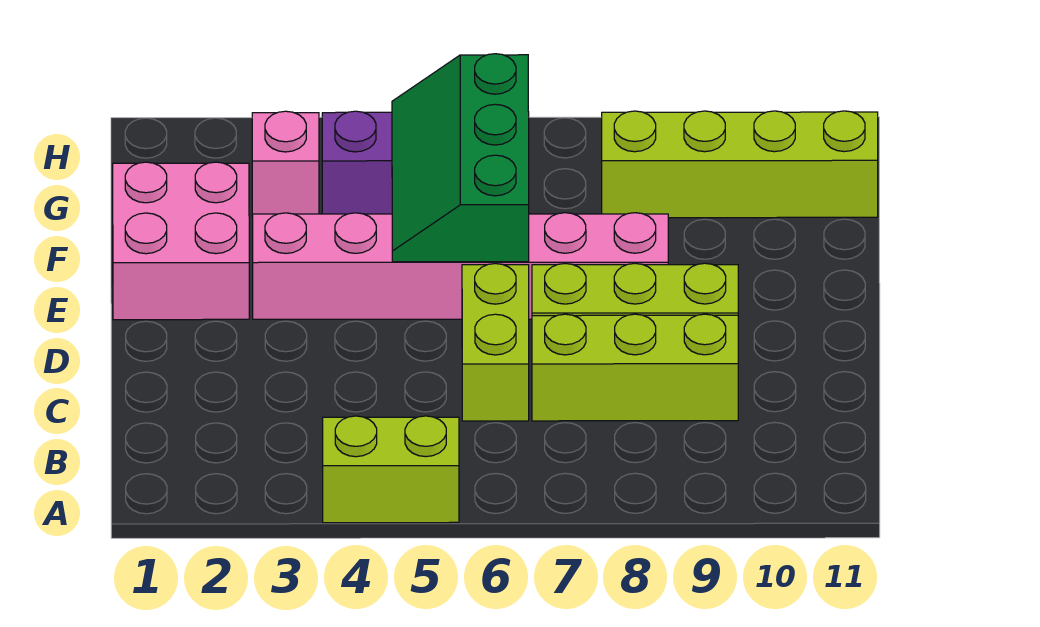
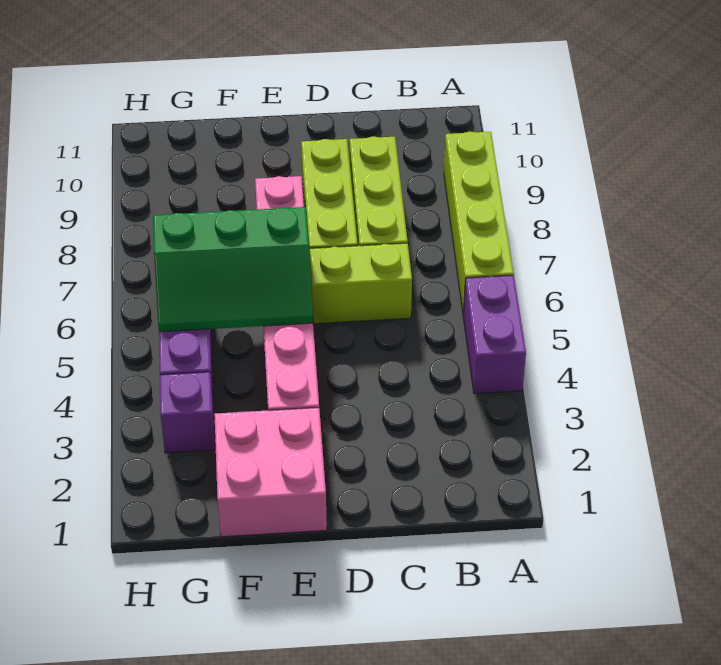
lime brick A4:A5 level 1 -> purple brick A4:A5 level 1
pink brick G3 level 1 -> purple brick G3 level 1
lime brick G8:G11 level 1 -> lime brick A6:A9 level 1

